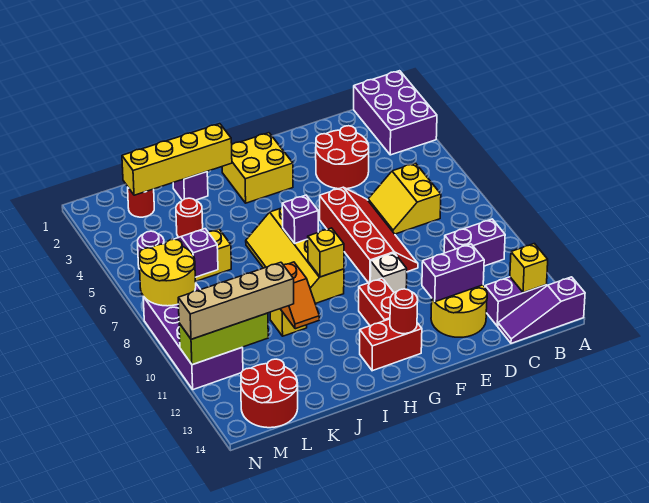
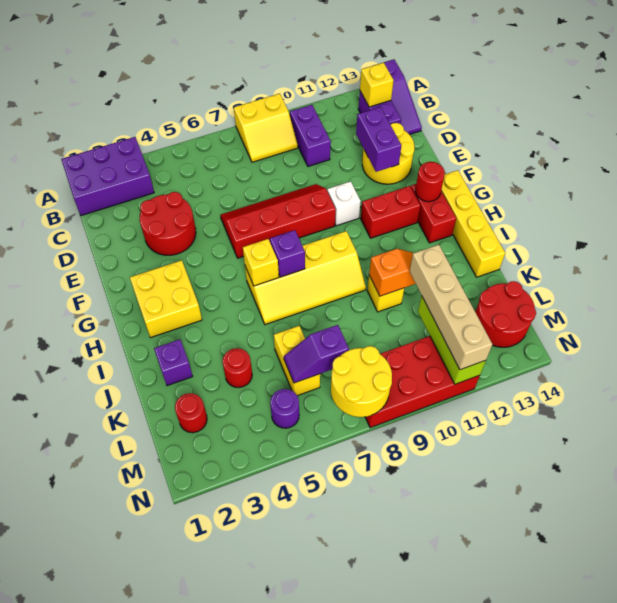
yellow slope C6:D7 level 1 top C -> yellow slope A8:B9 level 1 top A
yellow brick H9 level 2 -> yellow brick H6 level 2
yellow brick I2:L2 level 2 -> yellow brick G14:J14 level 1
purple brick M8:N11 level 1 -> red brick M8:N11 level 1

